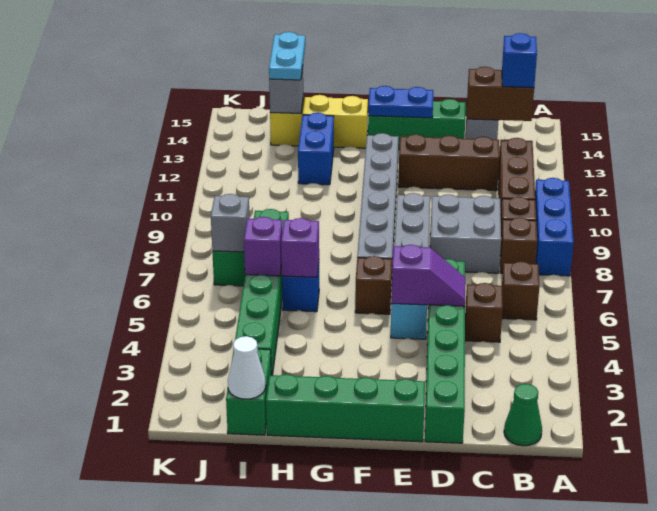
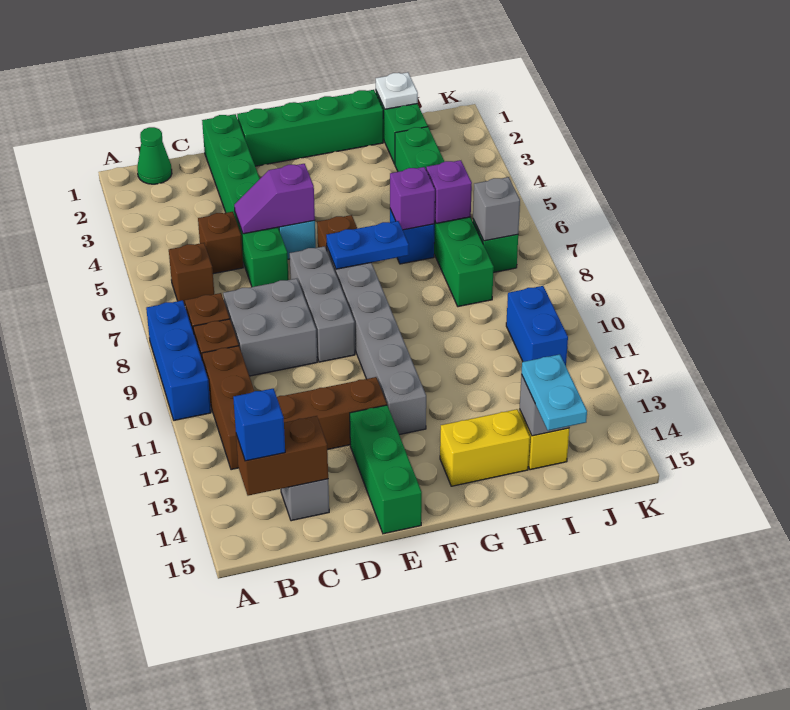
green brick D14:F14 level 1 -> green brick E13:E15 level 1
blue plate E14:F14 level 2 -> blue plate F7:G7 level 2
blue brick H12:H13 level 1 -> blue brick J10:J11 level 1
white cone I1 level 2 -> white plate I1 level 2

